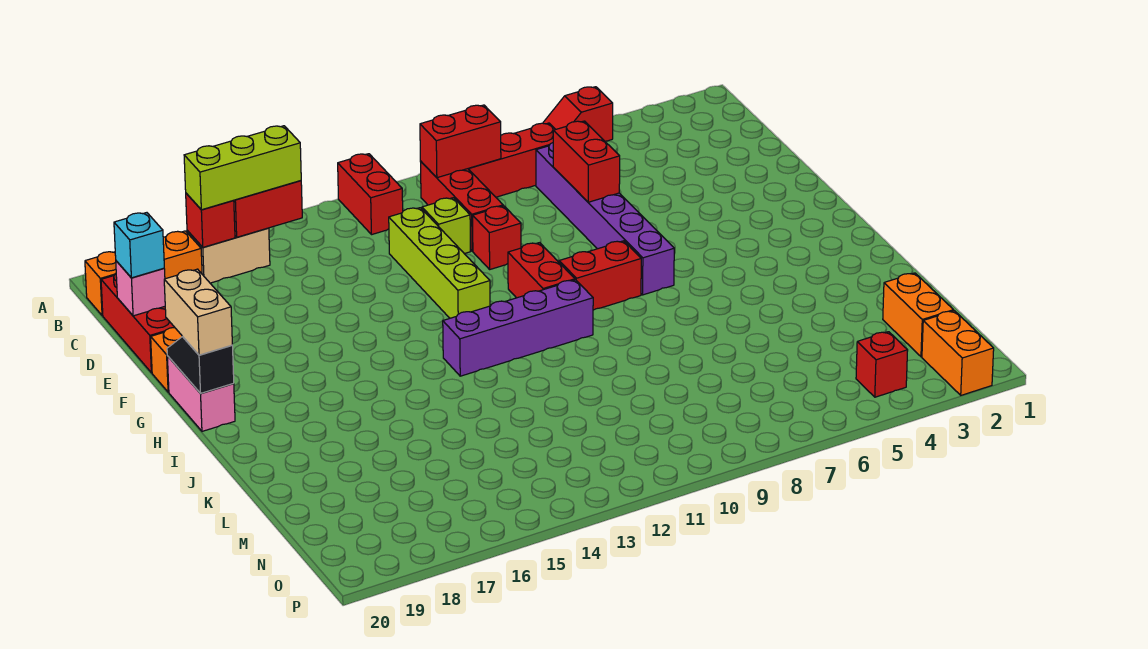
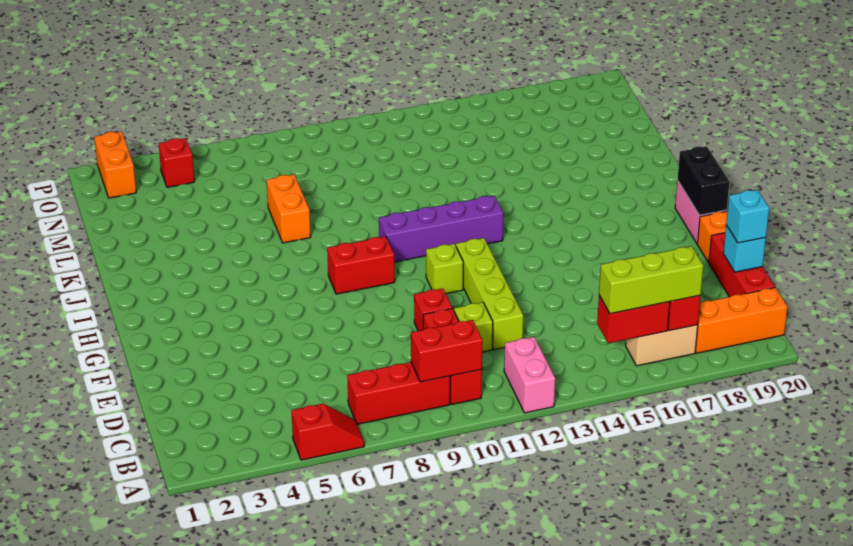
red brick A12:B12 level 1 -> pink brick A12:B12 level 1
purple brick C7:H7 level 1 -> none
red brick D7:E7 level 2 -> none
pink brick D20 level 2 -> cyan brick D20 level 2
red brick G10:H10 level 1 -> none
none -> lime brick G11 level 1
black slope G20:H20 level 2 top H -> black brick G20:H20 level 2
tan brick G20:H20 level 3 -> none
orange brick M2:N2 level 1 -> orange brick K7:L7 level 1

